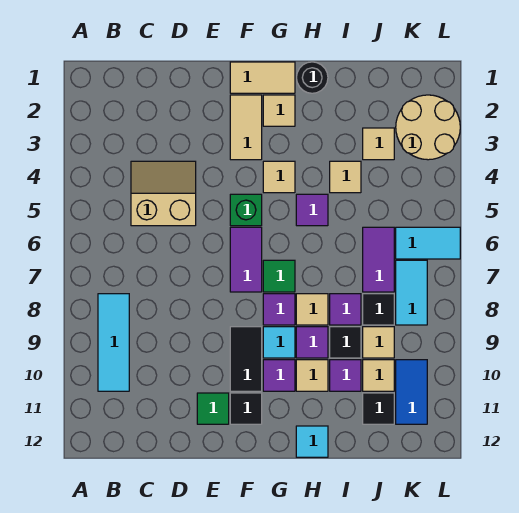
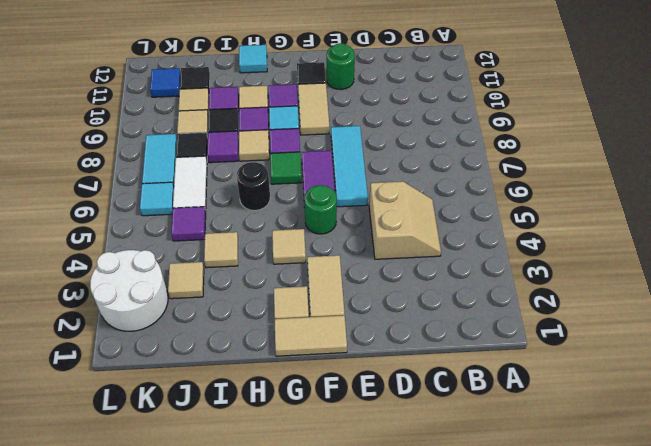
cyan tile B8:B10 level 1 -> cyan tile E6:E8 level 1
tan slope C4:D5 level 1 top 5 -> tan slope C4:D5 level 1 top D
green tile E11 level 1 -> green round brick E11 level 1
green brick F5 level 1 -> green round brick F5 level 1
black tile F9:F10 level 1 -> tan tile F9:F10 level 1
black round brick H1 level 1 -> black round brick H6 level 1
purple tile H5 level 1 -> purple tile J5 level 1
purple tile J6:J7 level 1 -> white tile J6:J7 level 1
tan round brick K2:L3 level 1 -> white round brick K2:L3 level 1
cyan tile K6:L6 level 1 -> cyan tile K6 level 1
blue tile K10:K11 level 1 -> blue tile K11 level 1

